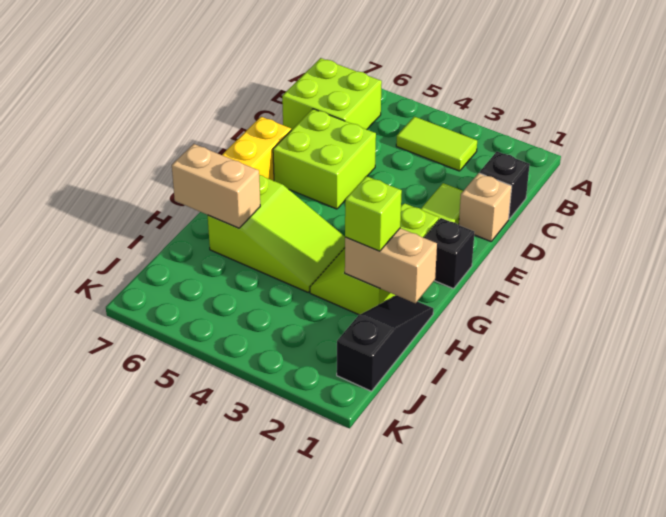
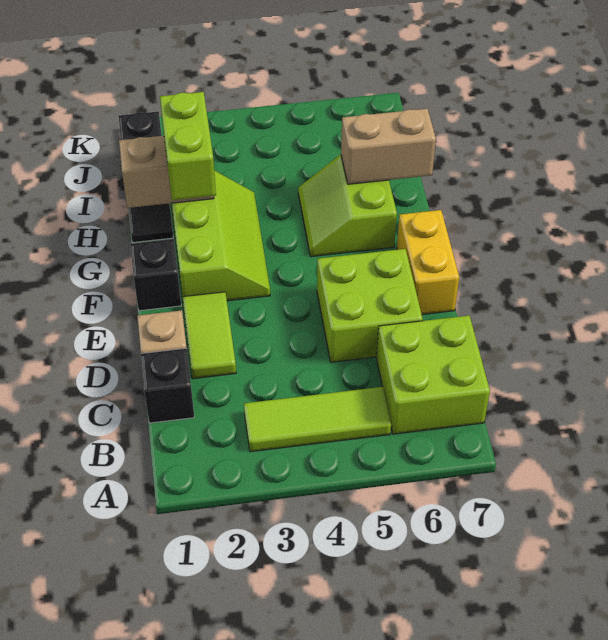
lime tile B3:B4 level 1 -> lime tile B3:B5 level 1
lime slope G4:H6 level 1 top 6 -> lime slope G5:H6 level 1 top 6
lime brick H2 level 3 -> lime brick G2:H2 level 3

